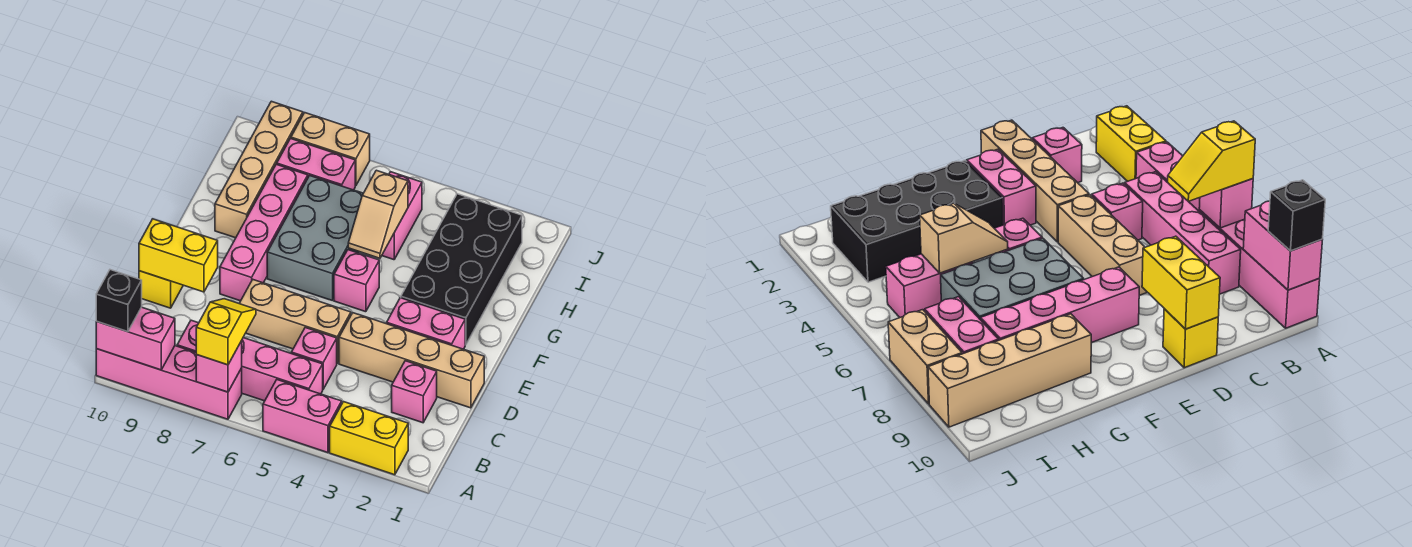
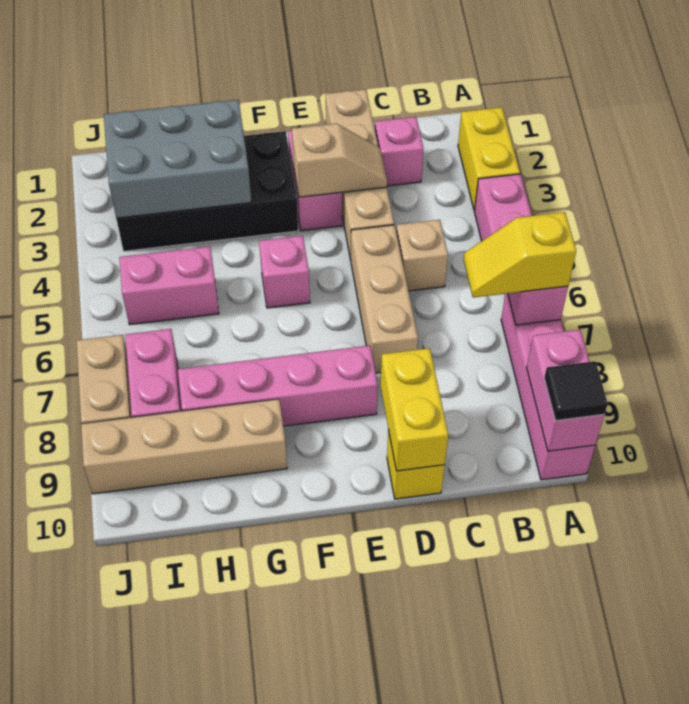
black brick A10 level 3 -> black tile A10 level 3
pink brick B5:B8 level 1 -> none
pink brick C5 level 1 -> tan brick C5 level 1
grey brick F6:H7 level 1 -> grey brick G2:I3 level 2
tan slope G5:H5 level 2 top H -> tan slope D3:E3 level 2 top E

